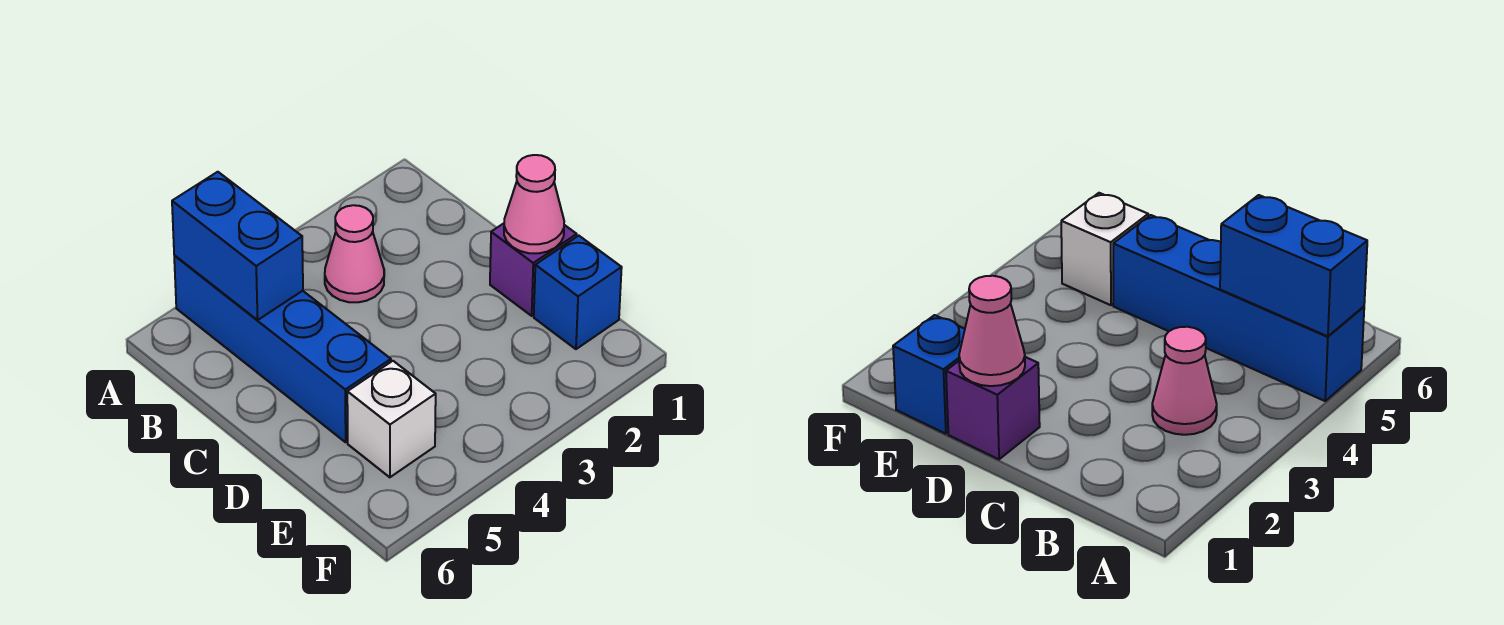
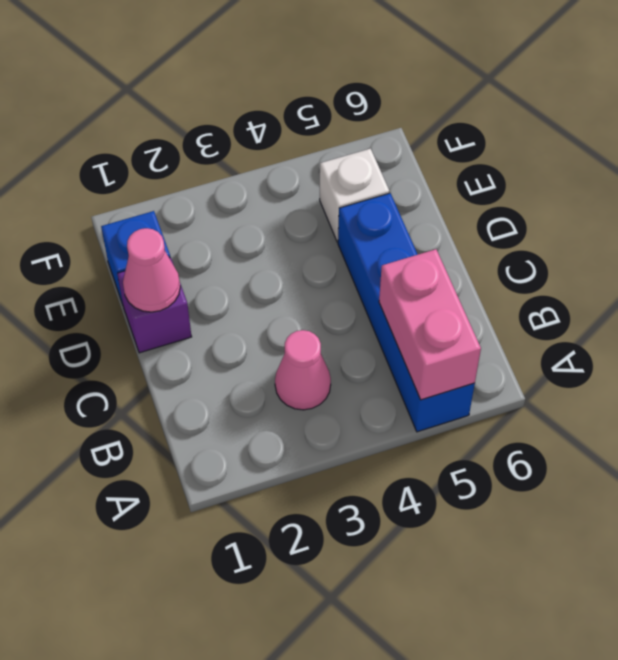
blue brick A5:B5 level 2 -> pink brick A5:B5 level 2

